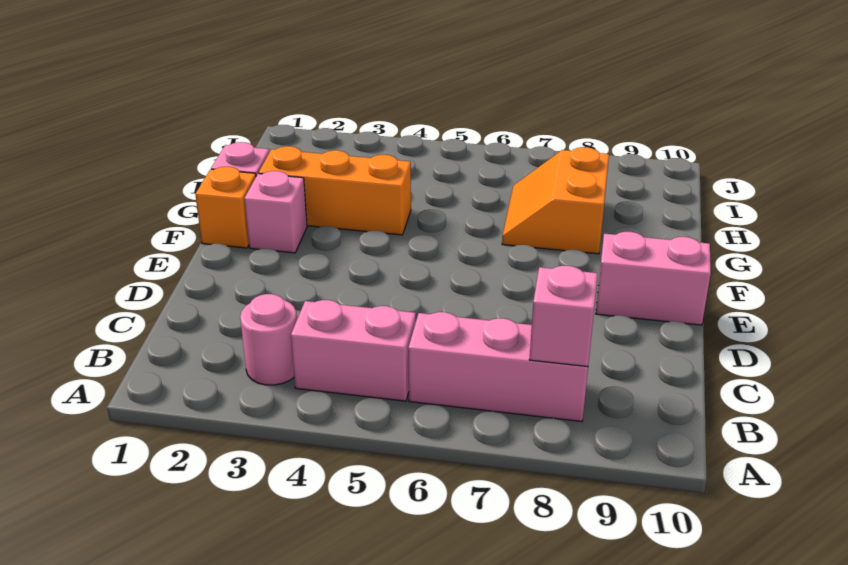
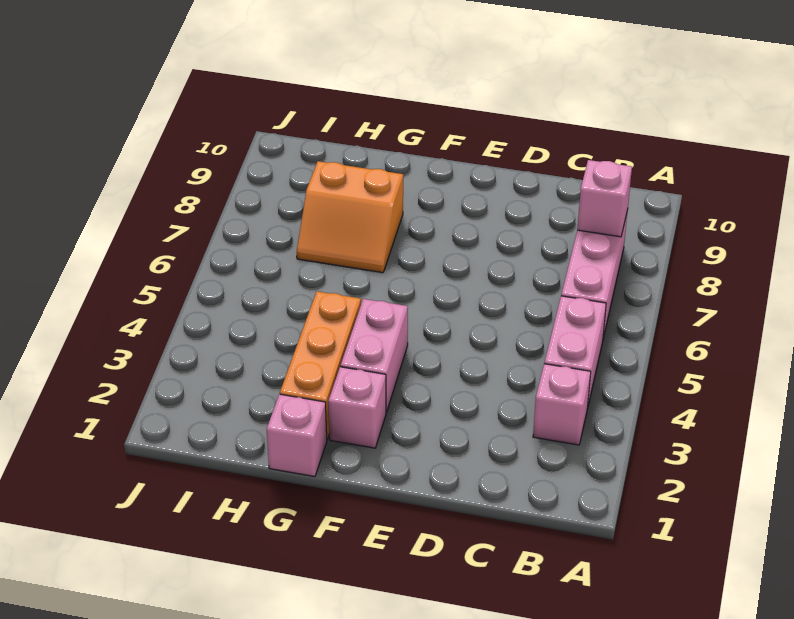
pink round brick B3 level 1 -> pink brick B3 level 1
pink brick E9:E10 level 1 -> pink brick F3:F4 level 1
orange brick F1 level 1 -> none

